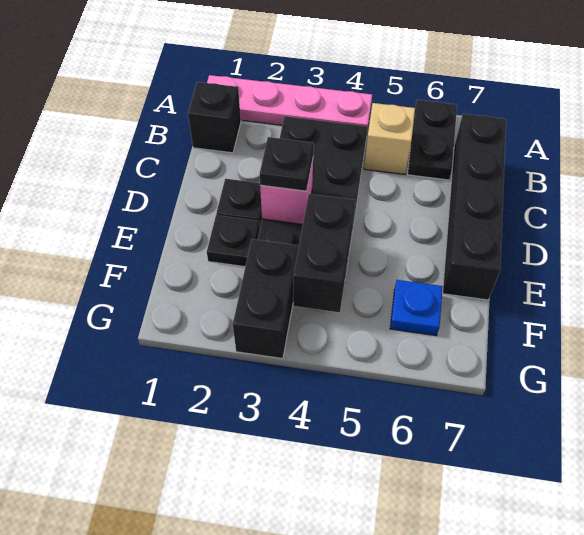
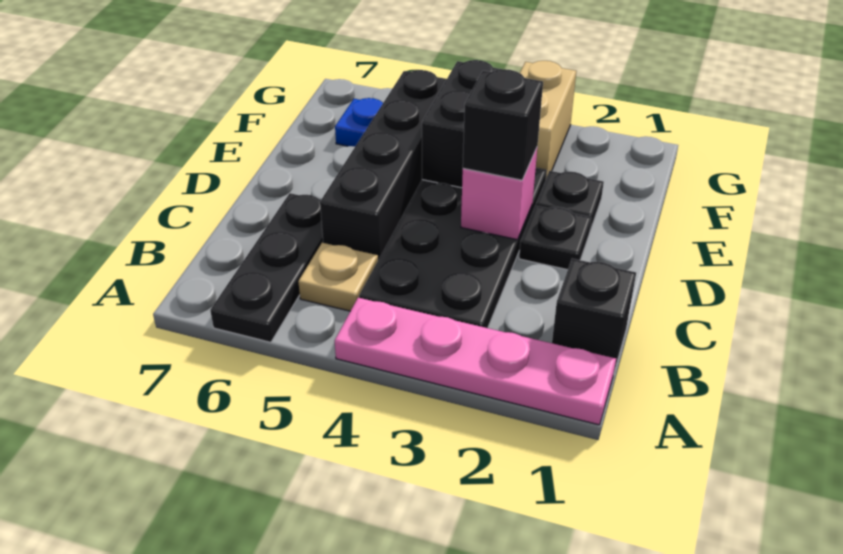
black plate A6:B6 level 1 -> black plate A6:C6 level 1
tan brick B5 level 1 -> tan plate B5 level 1
black brick B7:E7 level 1 -> black brick C5:F5 level 1
black plate D3 level 3 -> black brick D3 level 3
black brick F3:G3 level 1 -> tan brick F3:G3 level 1

